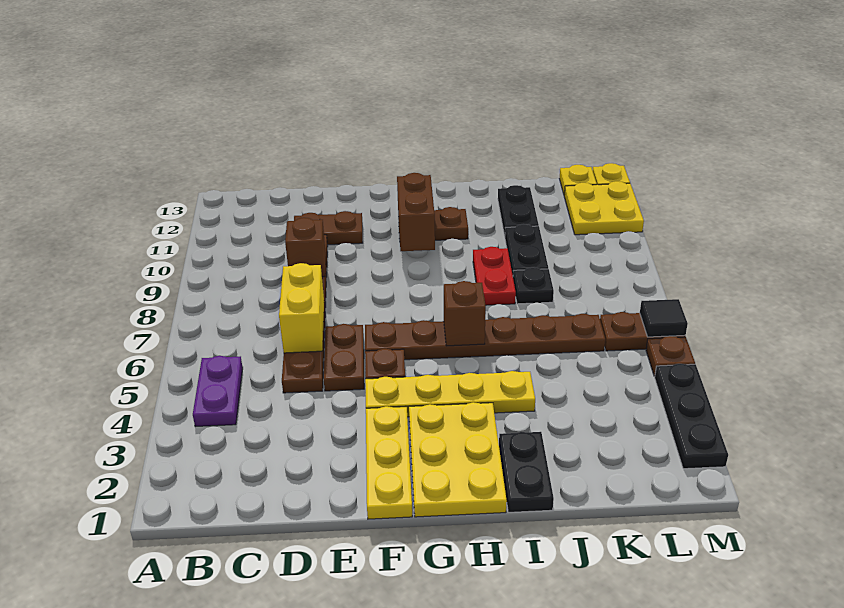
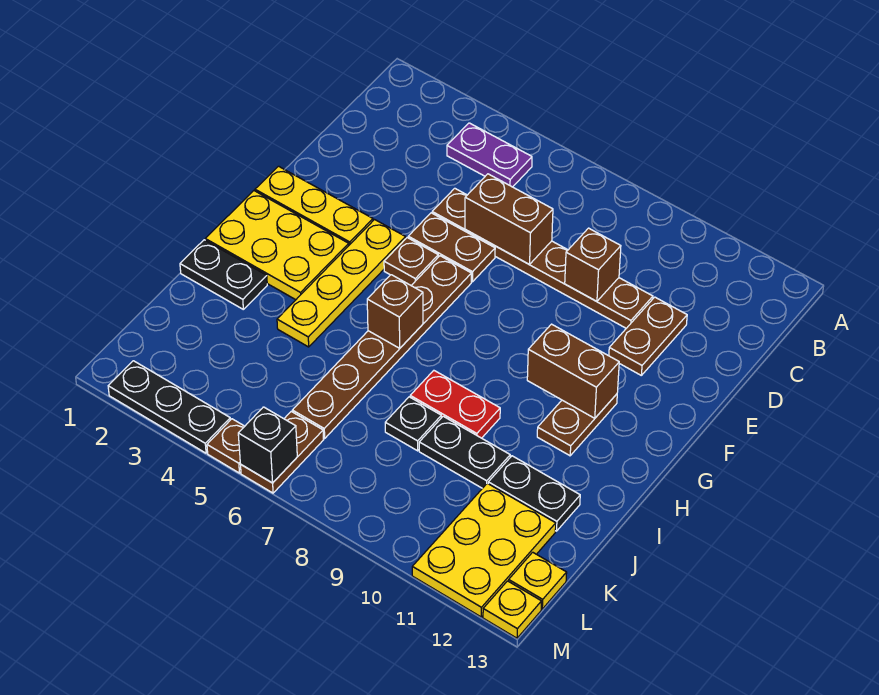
yellow brick D6:D7 level 2 -> brown brick D6:D7 level 2
yellow plate L11:M12 level 1 -> yellow plate K11:M12 level 1
black tile M6 level 2 -> black brick M6 level 2

